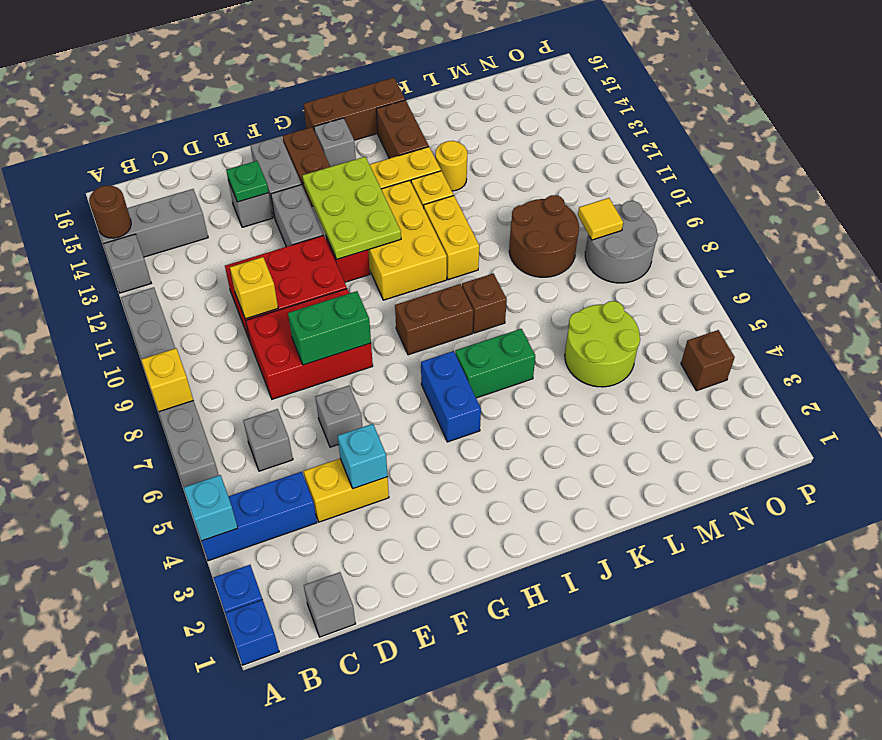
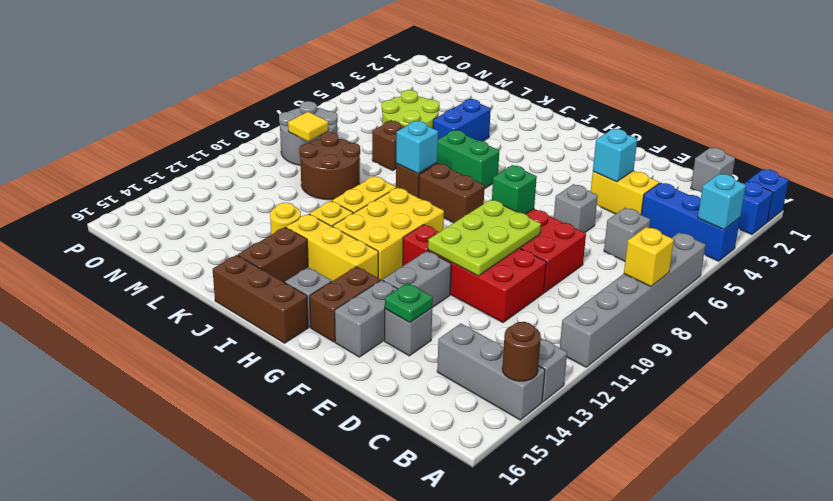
yellow brick D10 level 2 -> none
green brick E8:F8 level 2 -> green brick F8 level 2
lime plate G11:H13 level 2 -> lime plate E9:F11 level 2
blue brick H5:H6 level 1 -> blue brick K4:K5 level 1
none -> cyan brick J8 level 2
brown brick O4 level 1 -> brown brick L7 level 1

